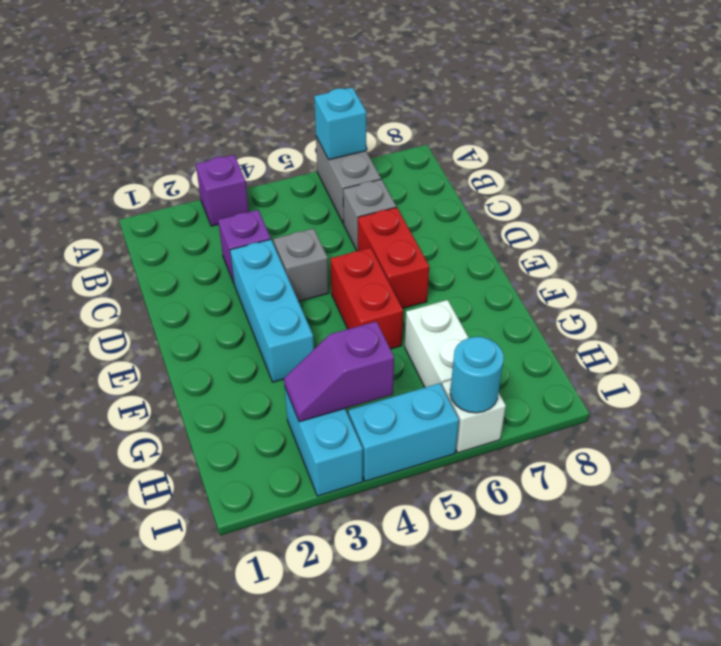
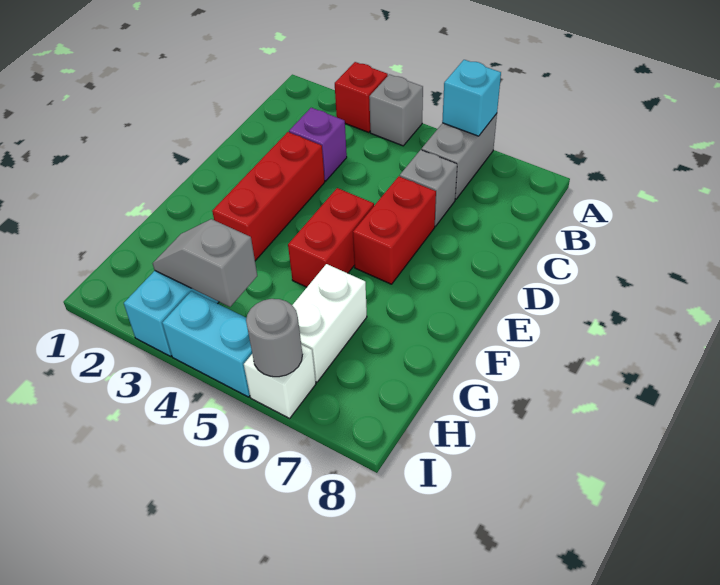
purple brick A3 level 1 -> red brick A3 level 1
cyan brick D3:F3 level 1 -> red brick D3:F3 level 1
grey brick D4 level 1 -> grey brick A4 level 1
purple slope H3:H4 level 2 top 4 -> grey slope H3:H4 level 2 top 4
cyan round brick I6 level 2 -> grey round brick I6 level 2

